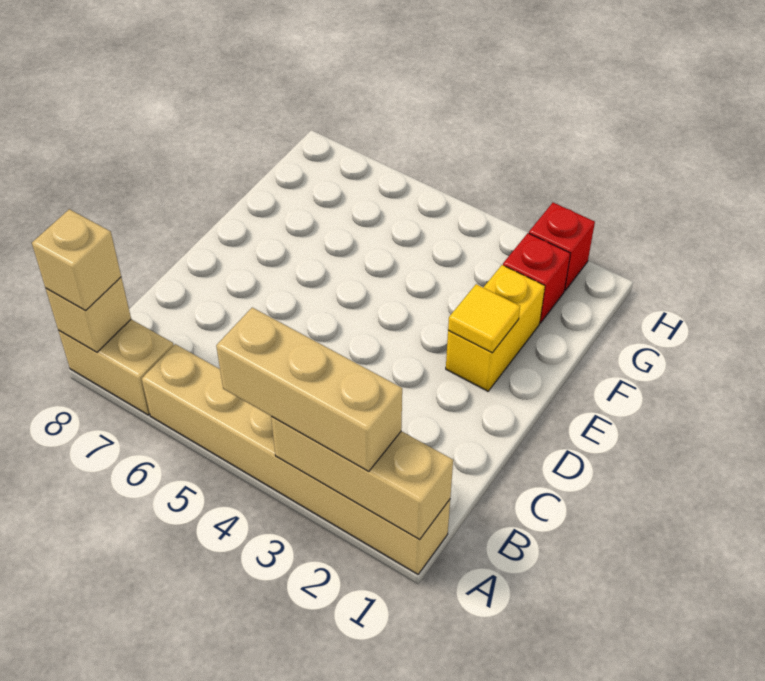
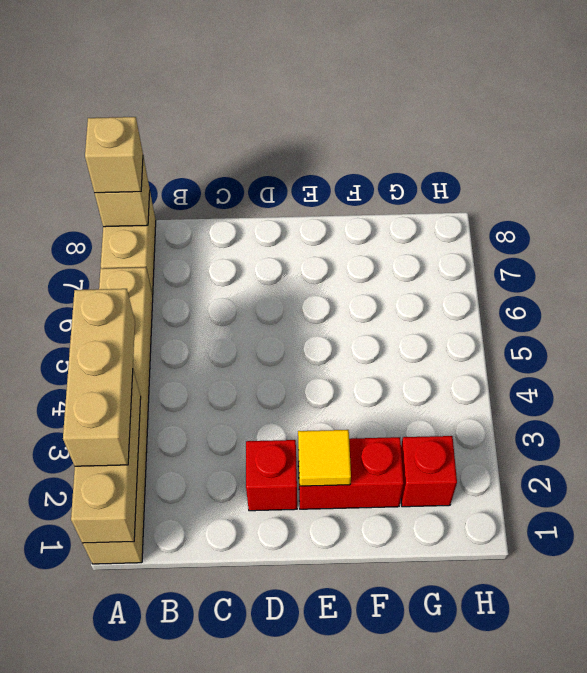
yellow brick E2:F2 level 1 -> red brick E2:F2 level 1
red brick H2 level 1 -> red brick D2 level 1

